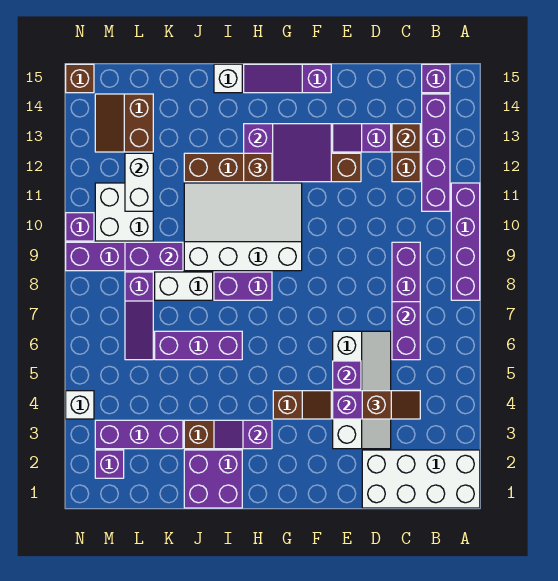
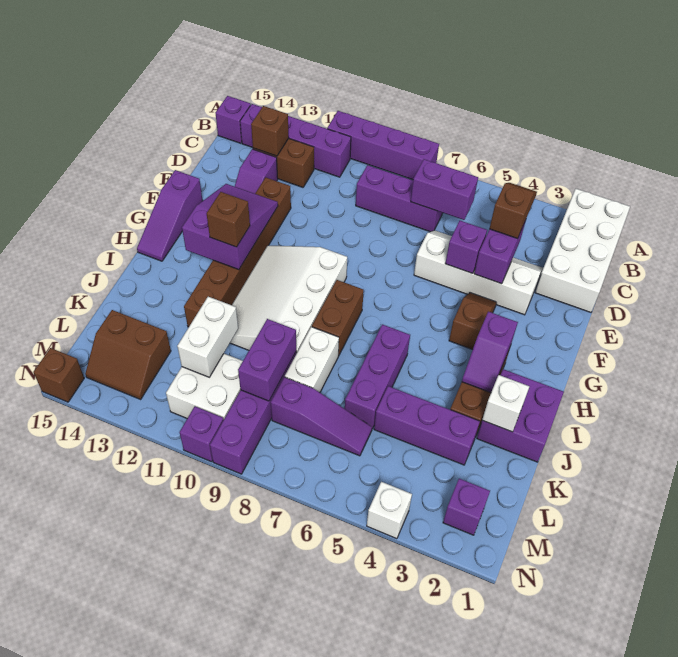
purple brick H8:I8 level 1 -> brown brick H8:I8 level 1
white brick I15 level 1 -> white brick J2 level 2
purple brick K3:M3 level 1 -> purple brick K3:K5 level 1
white brick L11:L12 level 2 -> white brick K11:L11 level 2

